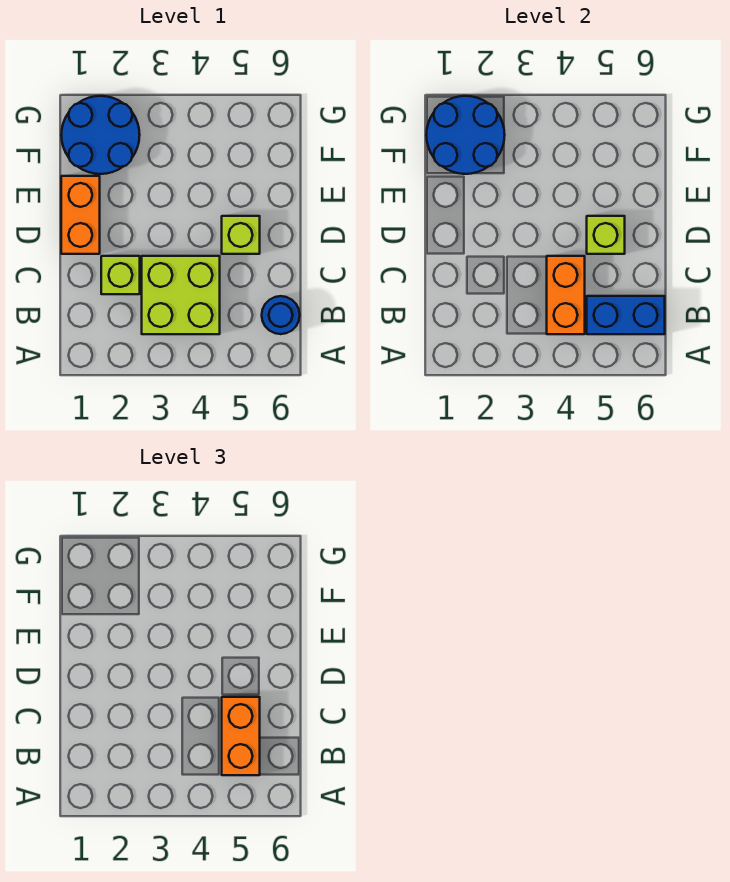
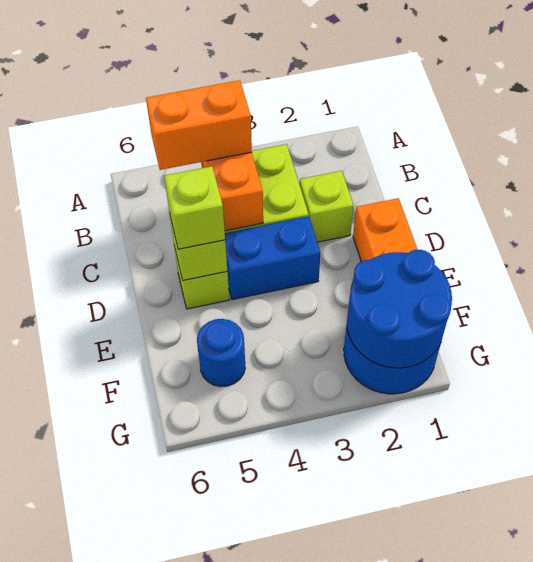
blue brick B5:B6 level 2 -> blue brick D3:D4 level 1
orange brick B5:C5 level 3 -> orange brick B4:B5 level 3
blue round brick B6 level 1 -> blue round brick F5 level 1
none -> lime brick D5 level 3

